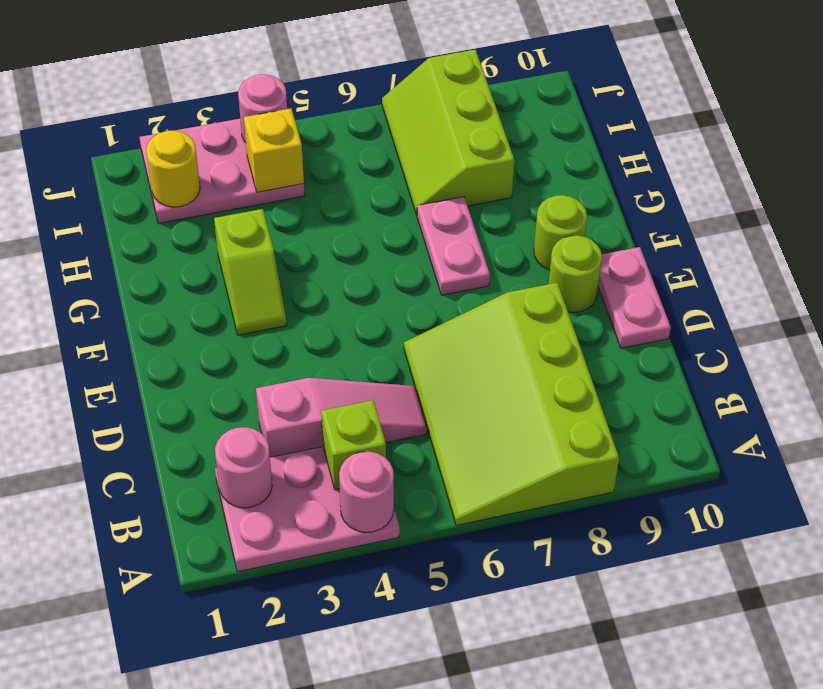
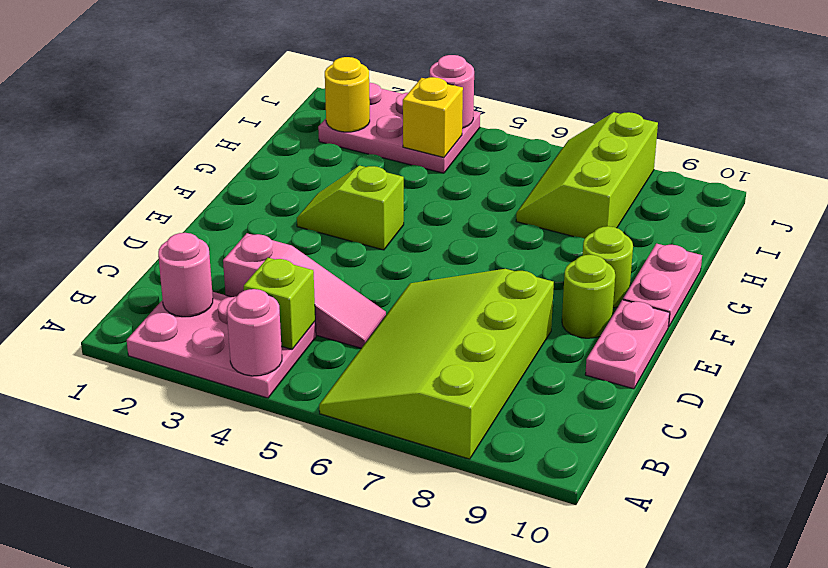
lime slope F3:G3 level 1 top G -> lime slope F3:F4 level 1 top 4
pink plate F7:G7 level 1 -> pink plate F10:G10 level 1

